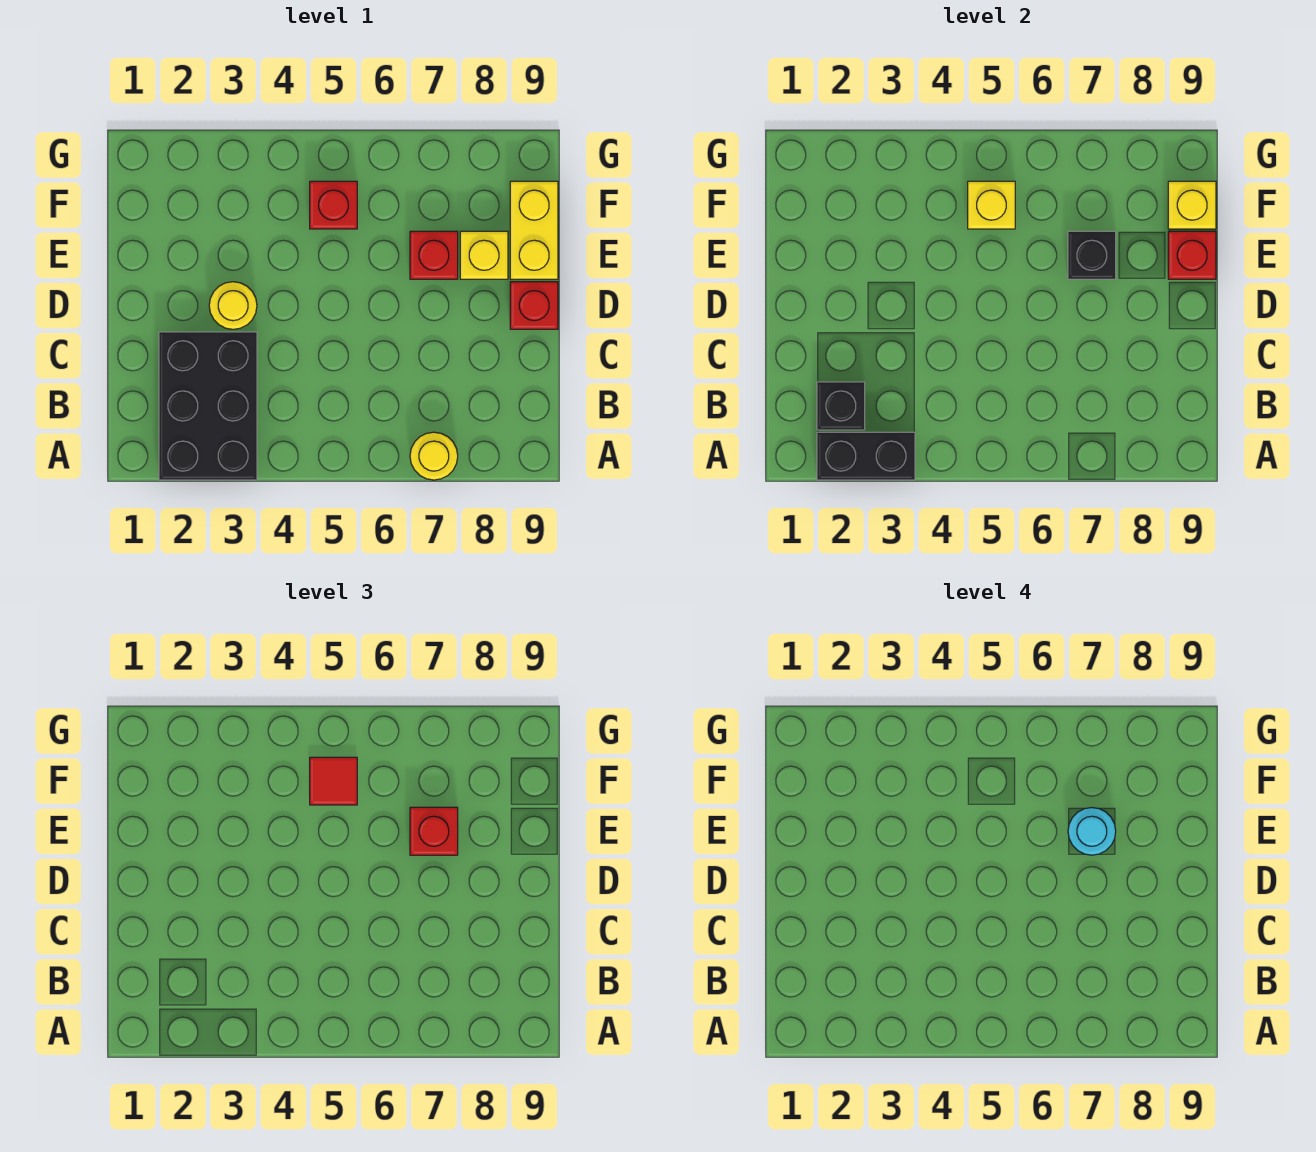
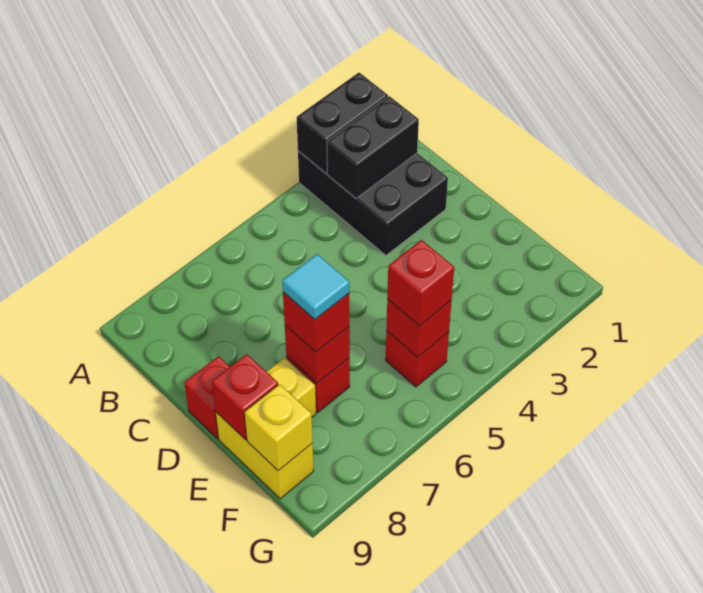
yellow round brick A7 level 1 -> none
black brick B2 level 2 -> black brick B2:B3 level 2
yellow round brick D3 level 1 -> none
black brick E7 level 2 -> red brick E7 level 2
cyan round brick E7 level 4 -> cyan tile E7 level 4
yellow brick F5 level 2 -> red brick F5 level 2
red tile F5 level 3 -> red brick F5 level 3

